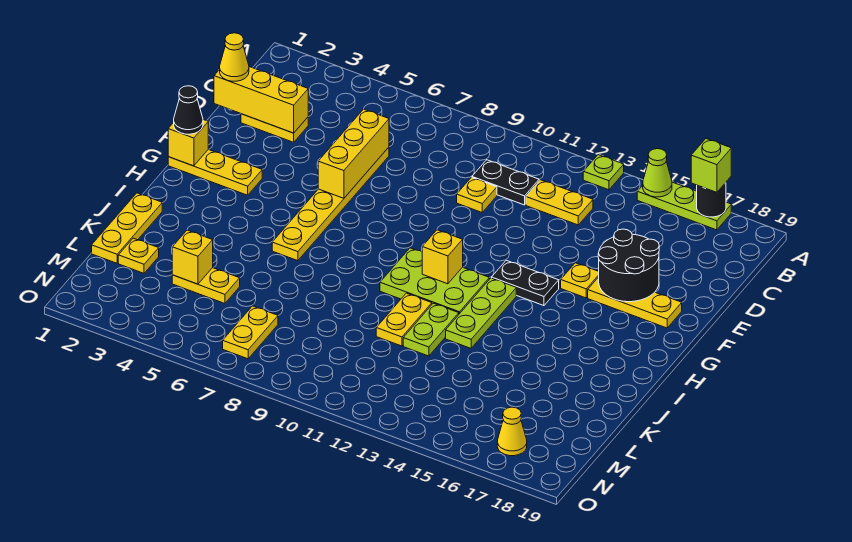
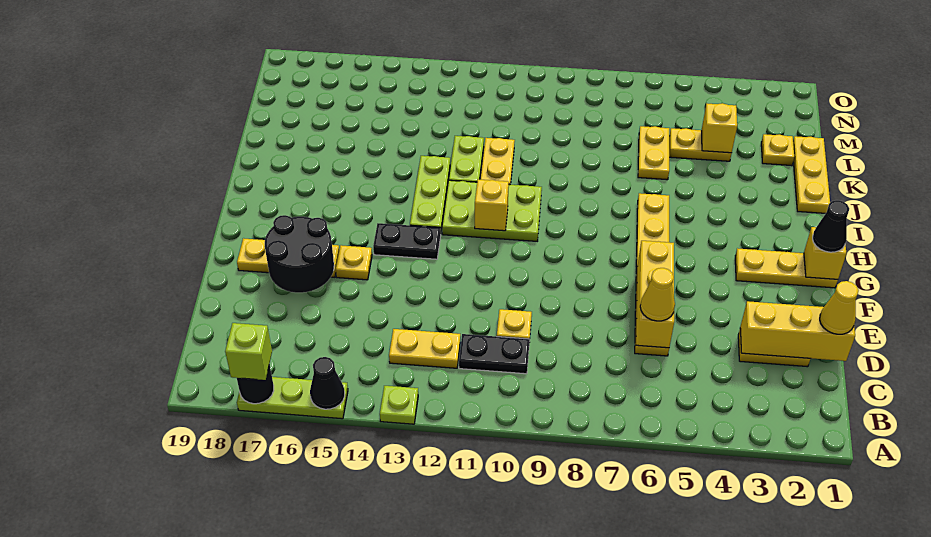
lime cone A15 level 2 -> black cone A15 level 2
yellow plate M7:N7 level 1 -> yellow plate K6:L6 level 1
yellow cone N17 level 1 -> yellow cone D6 level 3

